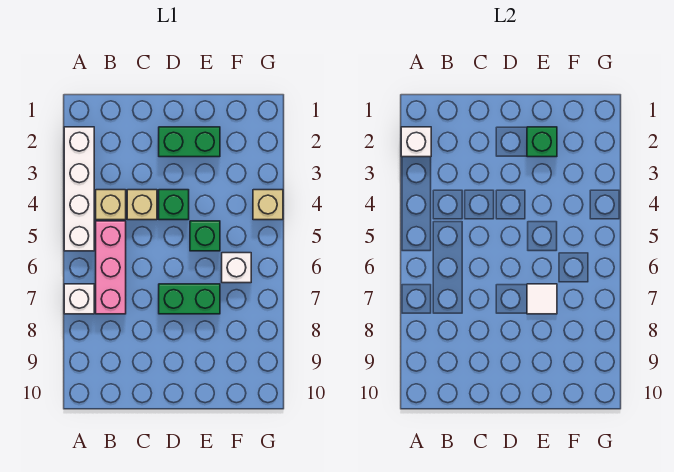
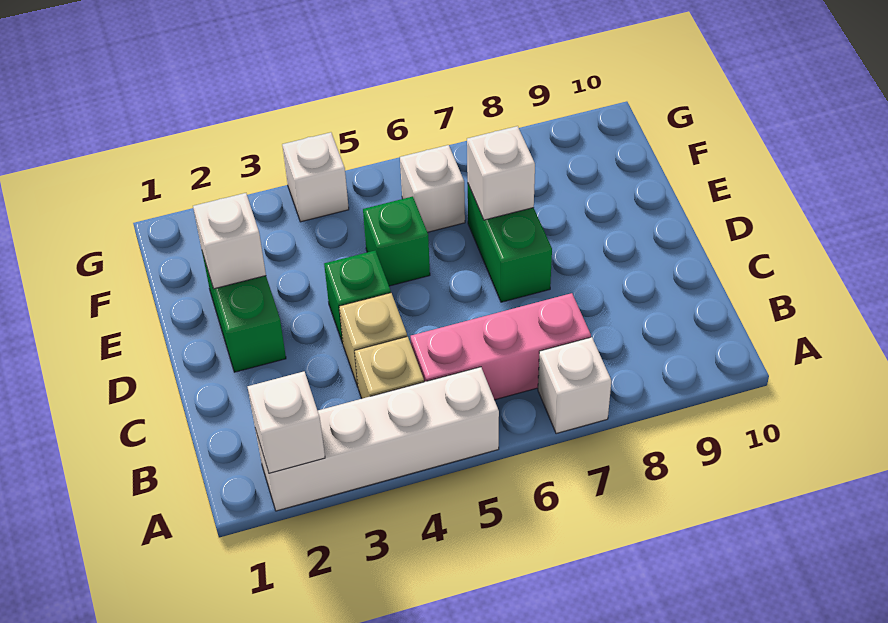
green brick E2 level 2 -> white brick E2 level 2
white tile E7 level 2 -> white brick E7 level 2
tan brick G4 level 1 -> white brick G4 level 1

